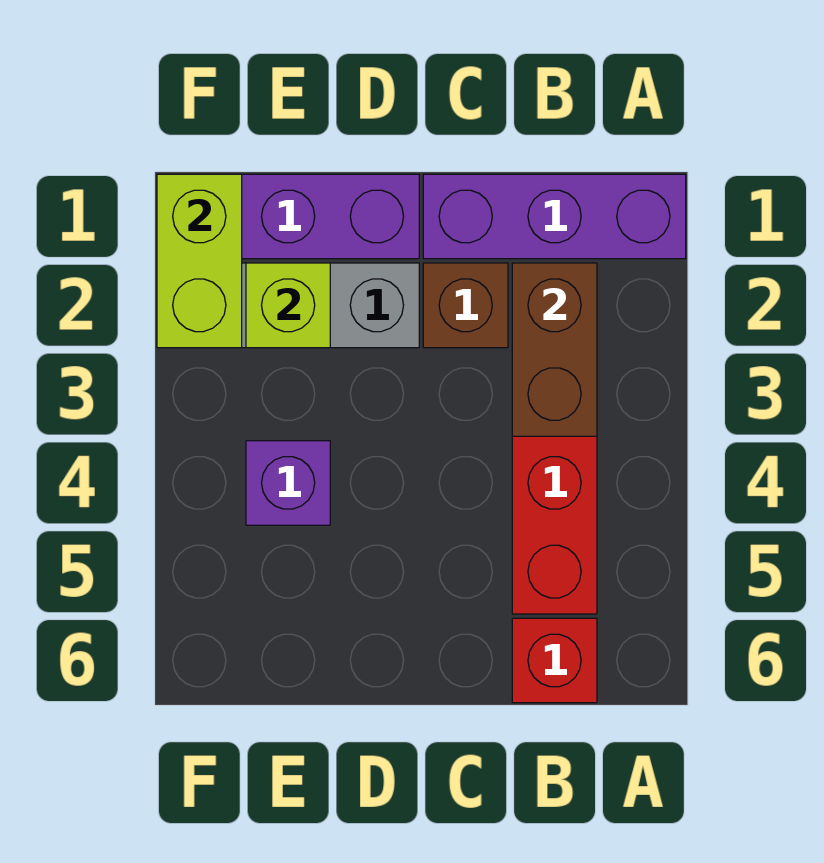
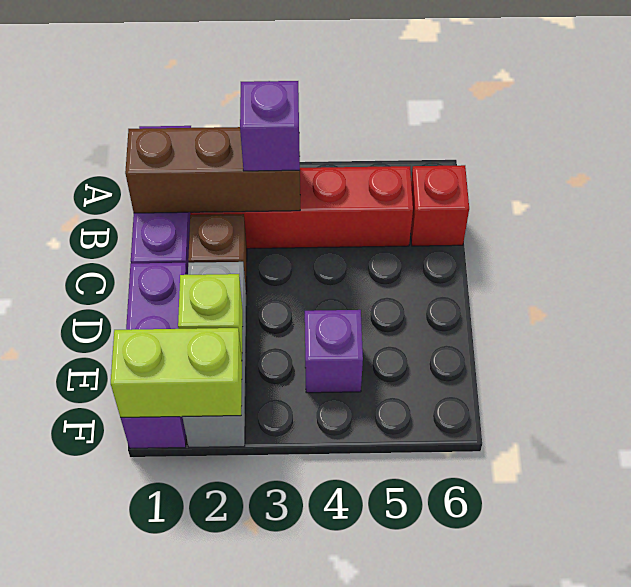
brown brick B2:B3 level 2 -> brown brick B1:B3 level 2
none -> purple brick B3 level 3

